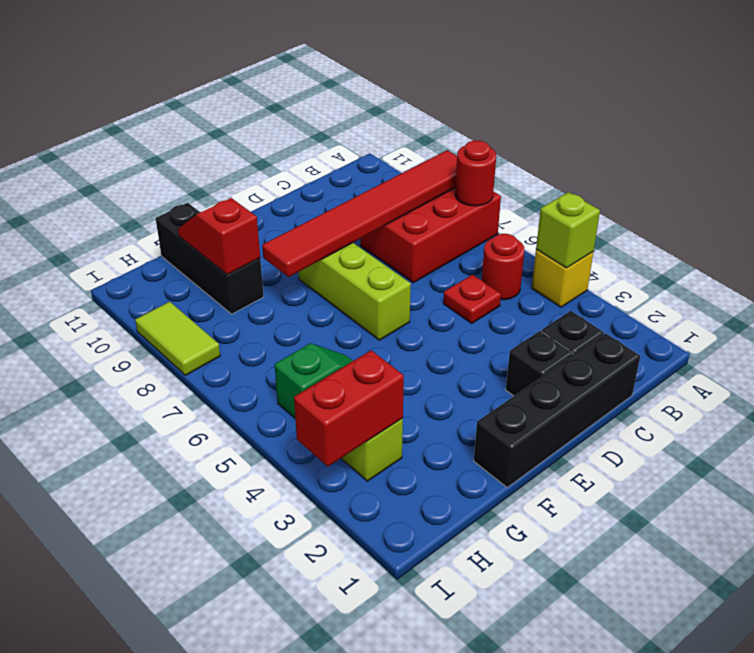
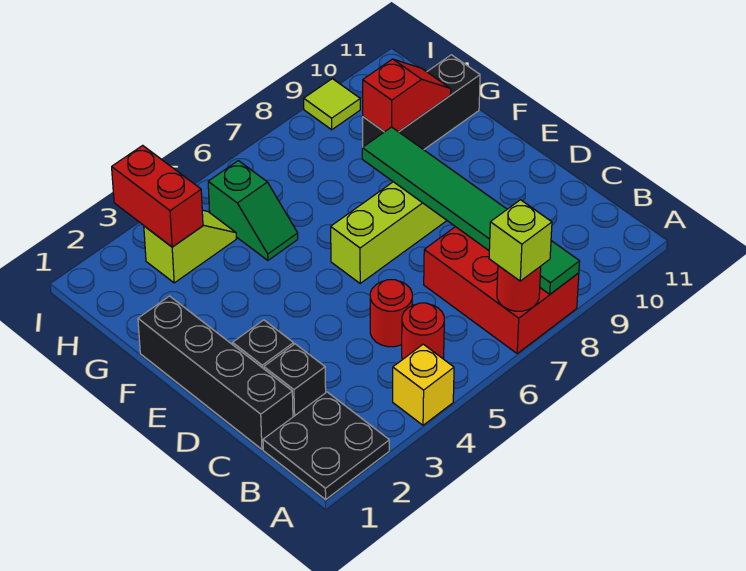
none -> black plate A1:B2 level 1
lime brick A4 level 2 -> lime brick A7 level 3
red tile A8:F8 level 2 -> green tile A8:F8 level 2
red plate C5 level 1 -> red round brick C5 level 1
lime tile I8:I9 level 1 -> lime tile I9 level 1

